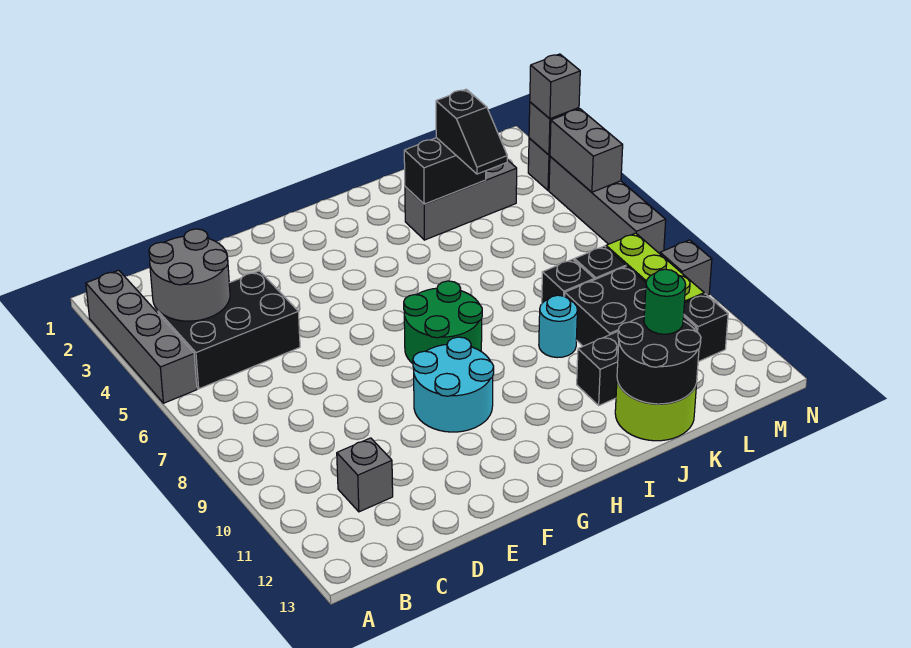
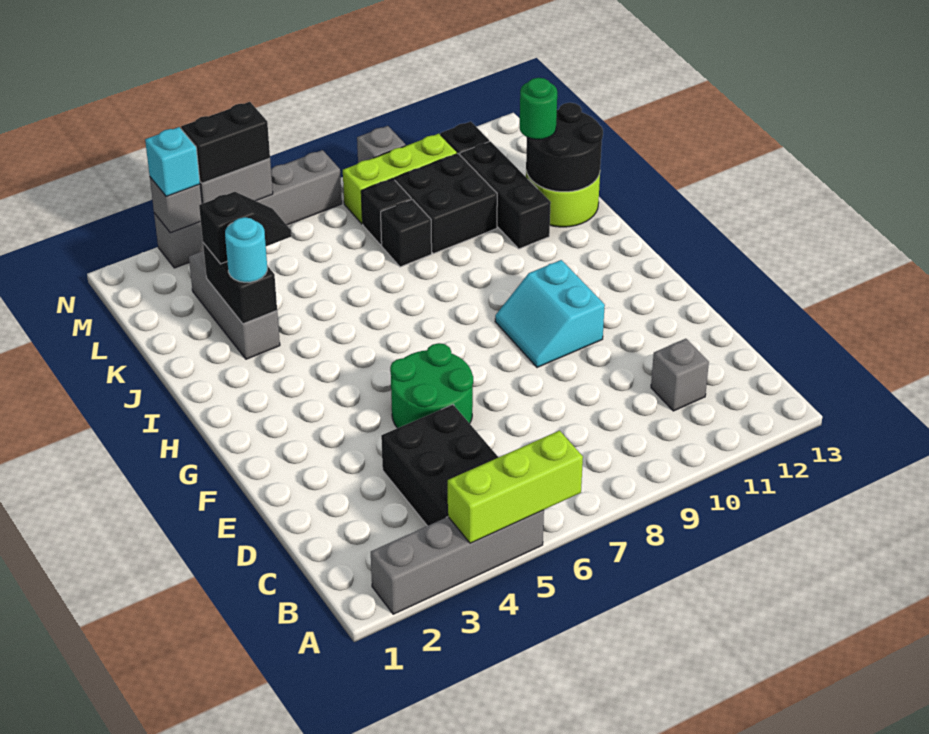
none -> lime brick A4:A6 level 2
grey round brick B3:C4 level 2 -> none
cyan round brick F9:G10 level 1 -> cyan slope F9:G10 level 1 top 10
green round brick G7:H8 level 1 -> green round brick E5:F6 level 1
cyan round brick J9 level 1 -> cyan round brick J3 level 3
grey brick N3 level 3 -> cyan brick N3 level 3
none -> black brick N4:N5 level 3

